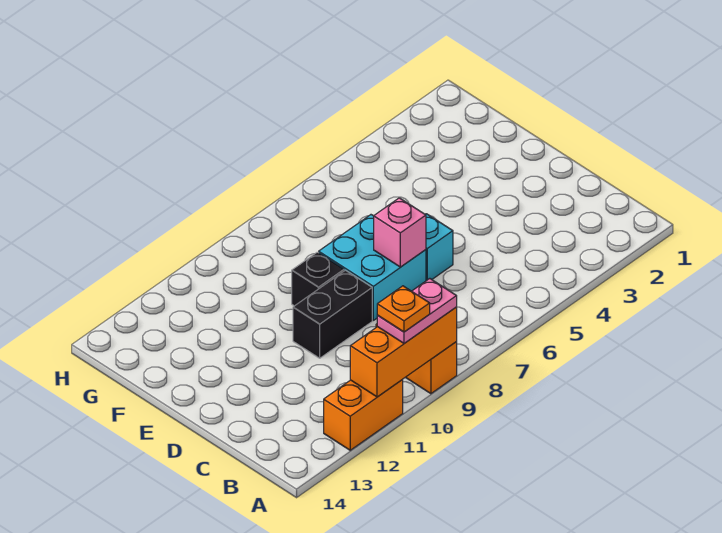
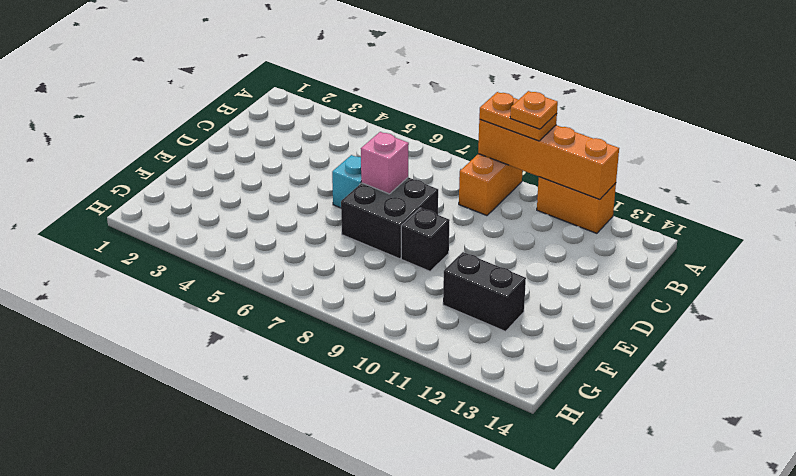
orange brick A9:A11 level 2 -> orange brick A9:A12 level 2
pink plate A9:A10 level 3 -> orange plate A9:A10 level 3
cyan brick D7:E8 level 1 -> black brick D7:E8 level 1
black brick D9:D10 level 1 -> black brick F11:F12 level 1

